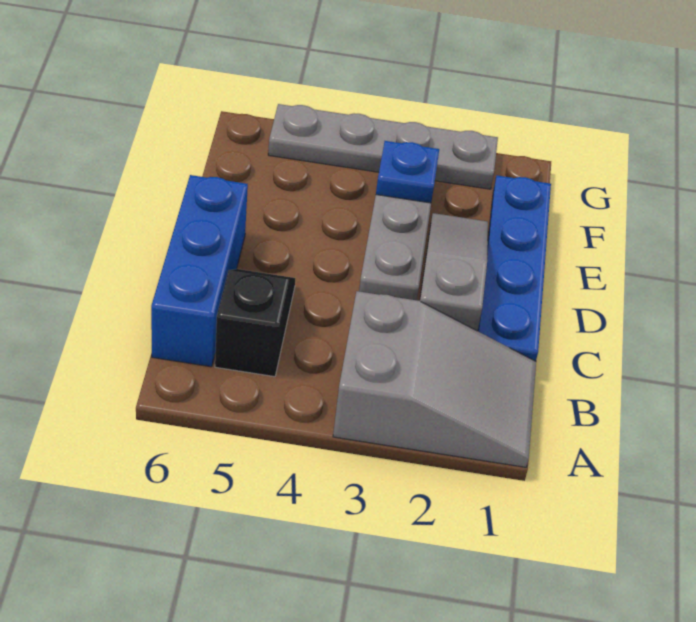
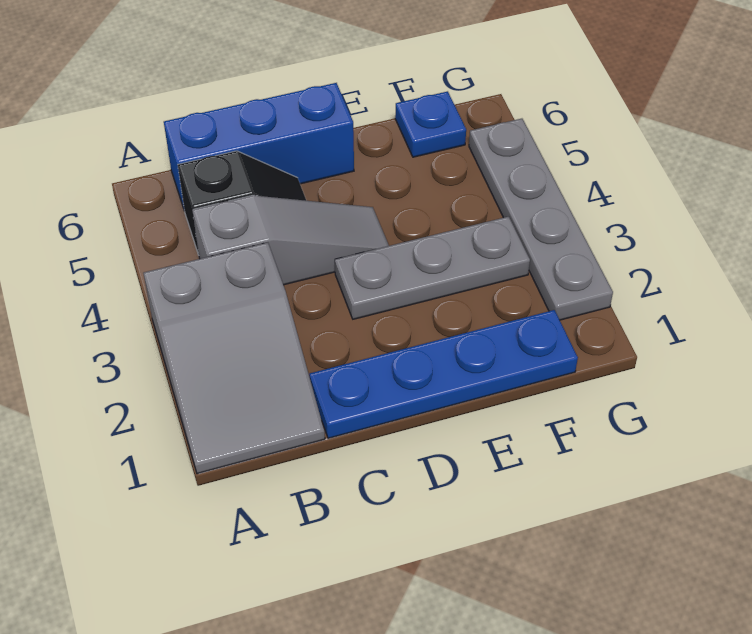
grey slope C2:E2 level 1 top C -> grey slope B4:D4 level 1 top B
blue plate F3 level 2 -> blue plate F6 level 1

